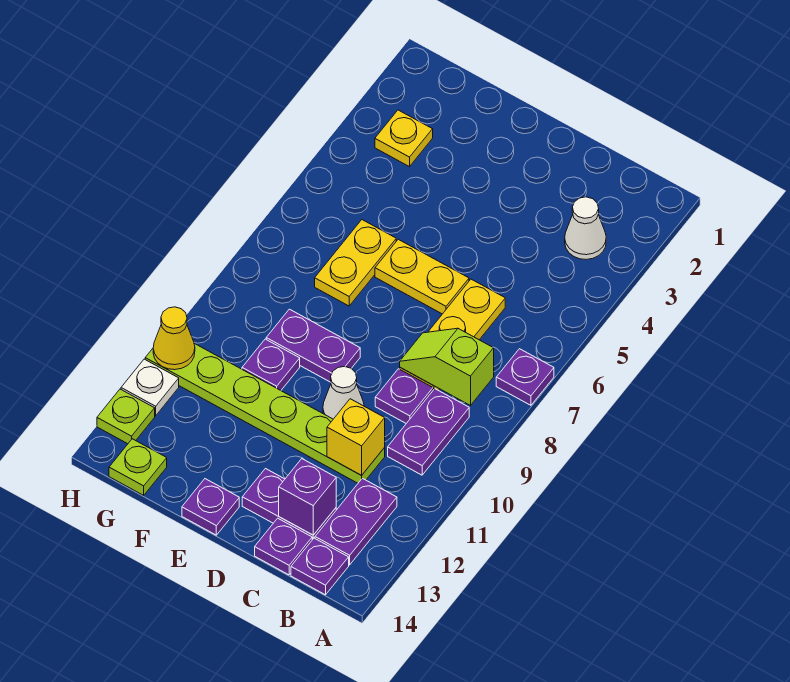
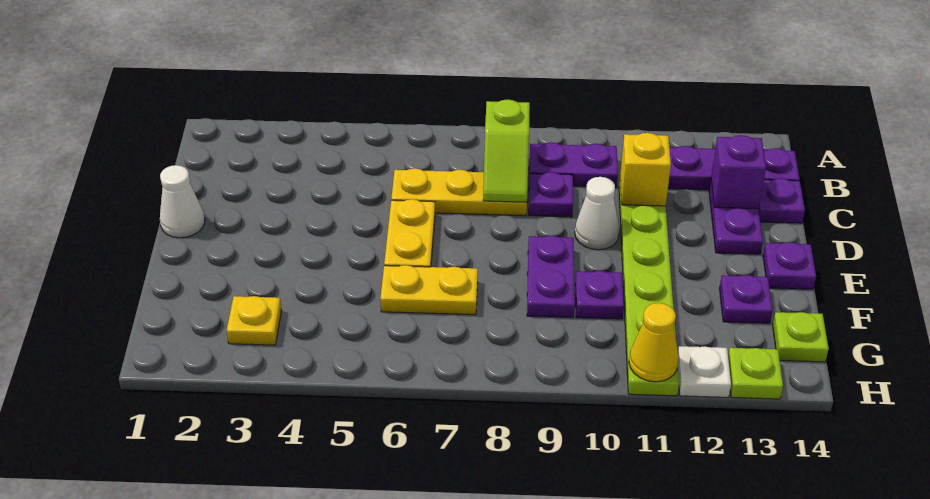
purple plate A7 level 1 -> purple plate F13 level 1
white cone B3 level 1 -> white cone D1 level 1

